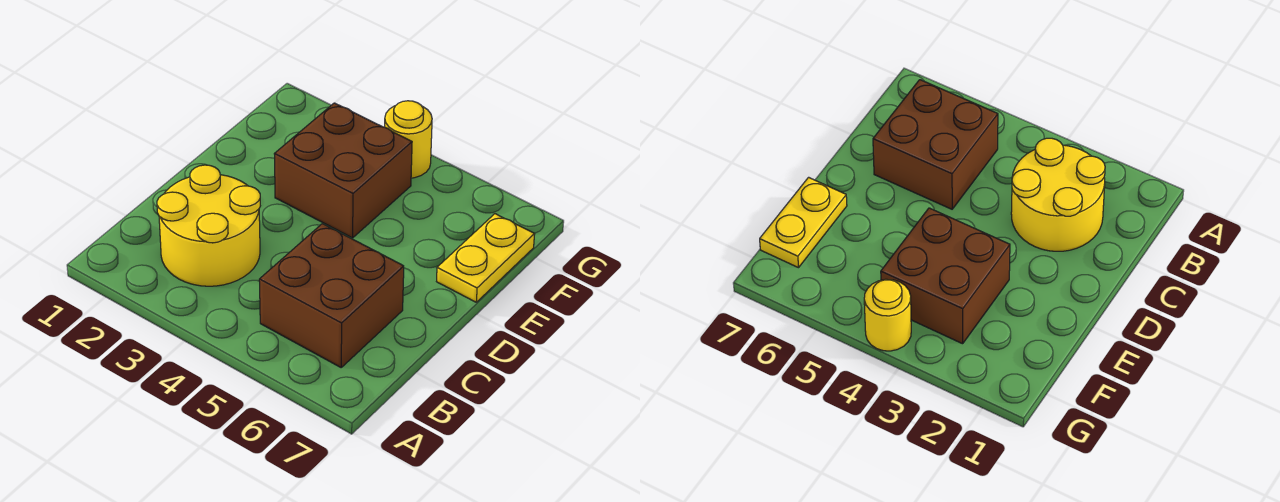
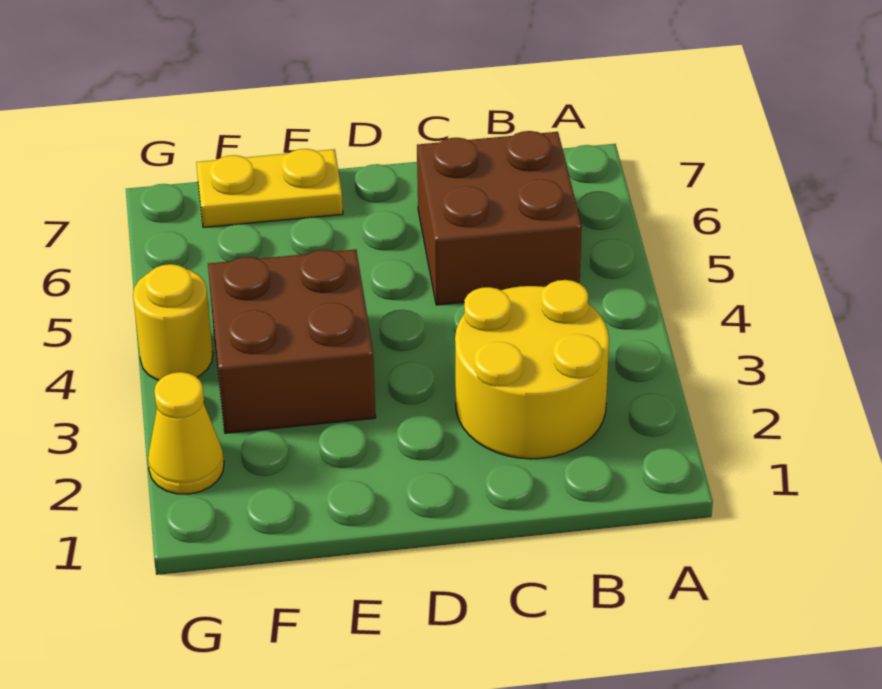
none -> yellow cone G2 level 1

